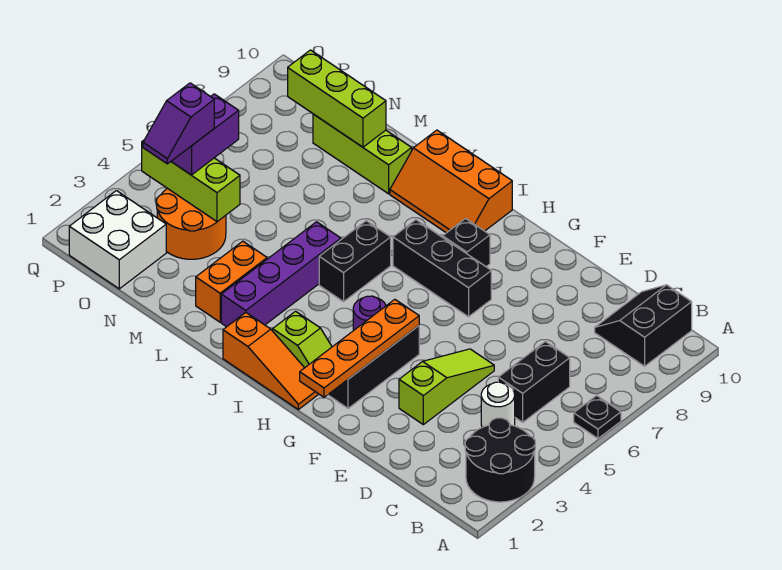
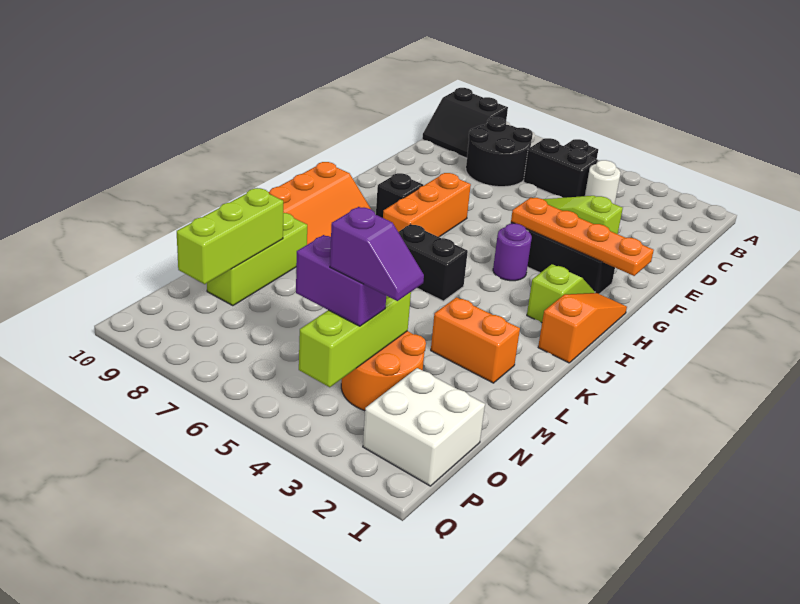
black round brick A2:B3 level 1 -> black round brick C7:D8 level 1
black brick G7:I7 level 1 -> orange brick G7:I7 level 1
purple brick K2:K5 level 1 -> none

